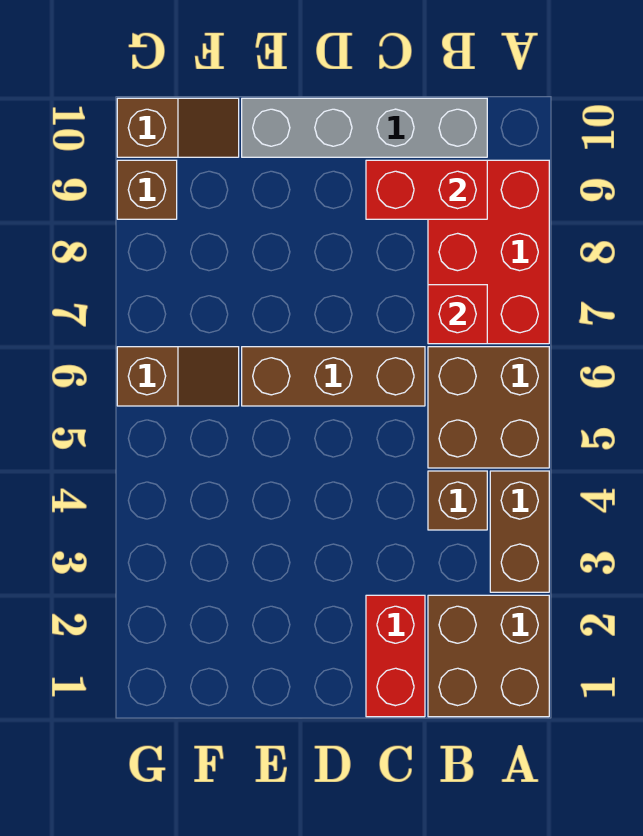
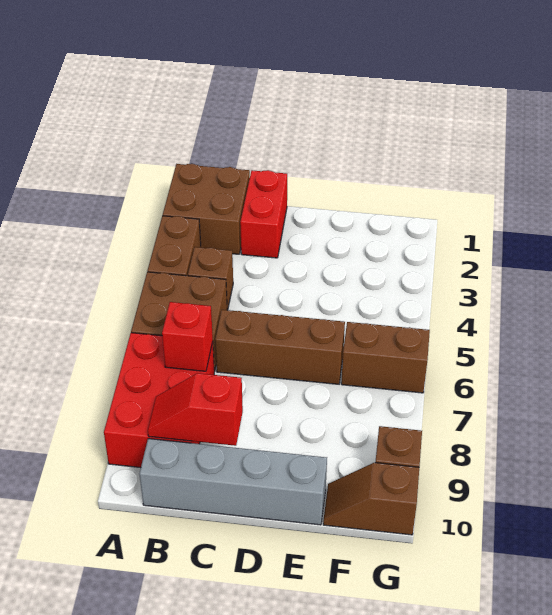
red brick B9:C9 level 2 -> red slope B9:C9 level 2 top C
brown slope F6:G6 level 1 top G -> brown brick F6:G6 level 1

